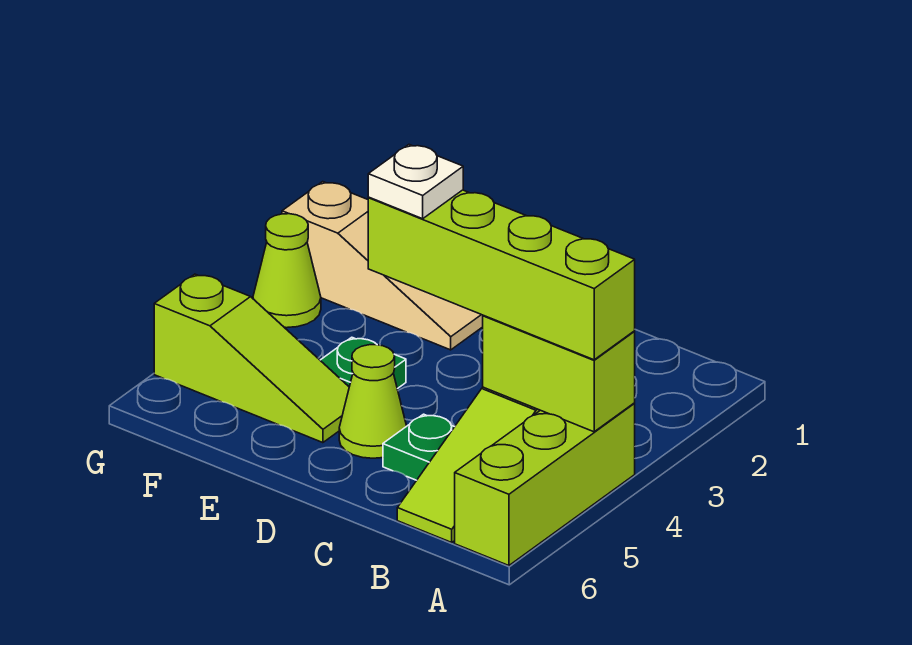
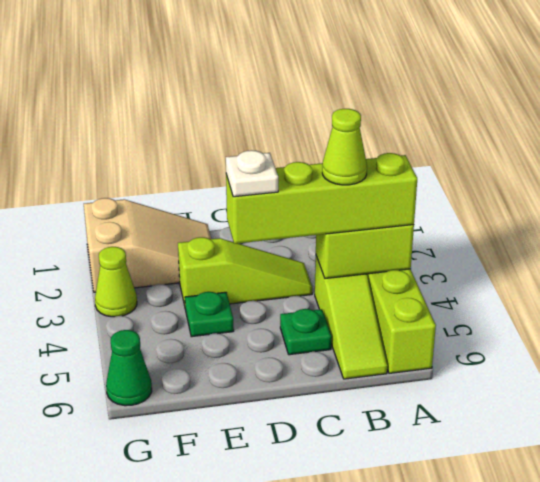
lime cone D5 level 1 -> lime cone B4 level 4
tan slope E2:G2 level 1 top G -> tan slope E1:G2 level 1 top G
lime slope E5:G5 level 1 top G -> lime slope C3:E3 level 1 top E
none -> green cone G6 level 1

